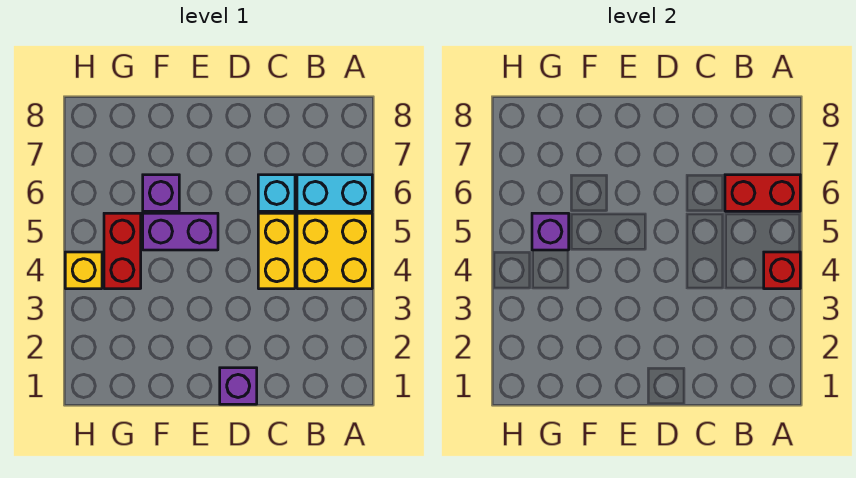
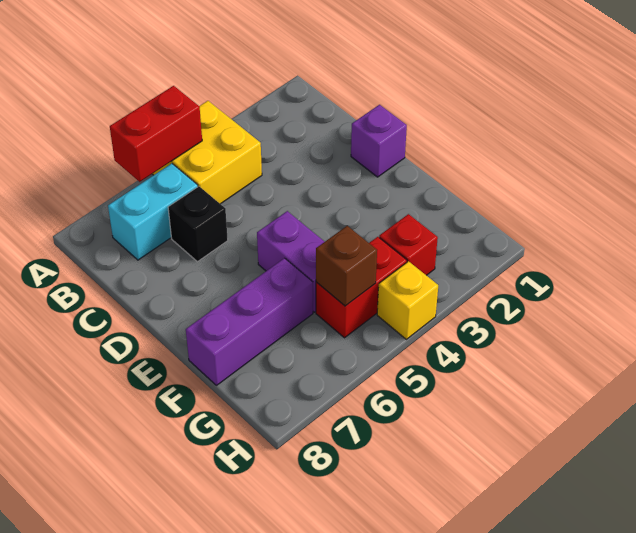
red brick A4 level 2 -> red brick G3 level 1
cyan brick A6:B6 level 1 -> cyan brick B6:B7 level 1
red brick A6:B6 level 2 -> red brick A5:A6 level 2
yellow brick C4:C5 level 1 -> none
cyan brick C6 level 1 -> black brick C6 level 1
purple brick F6 level 1 -> purple brick F6:F8 level 1
purple brick G5 level 2 -> brown brick G5 level 2

